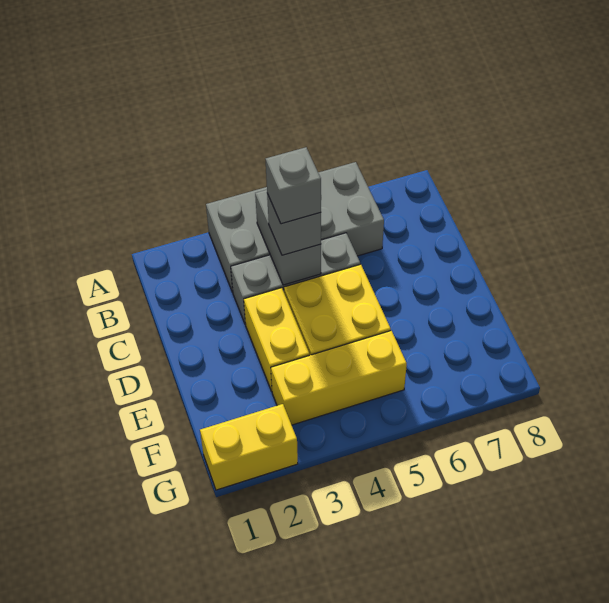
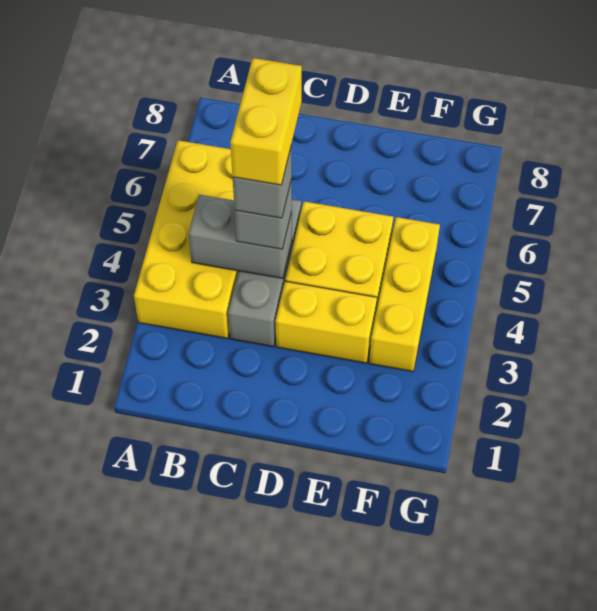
grey brick A3:B6 level 1 -> yellow brick A3:B6 level 1
yellow brick G1:G2 level 1 -> yellow brick C4:C5 level 5

